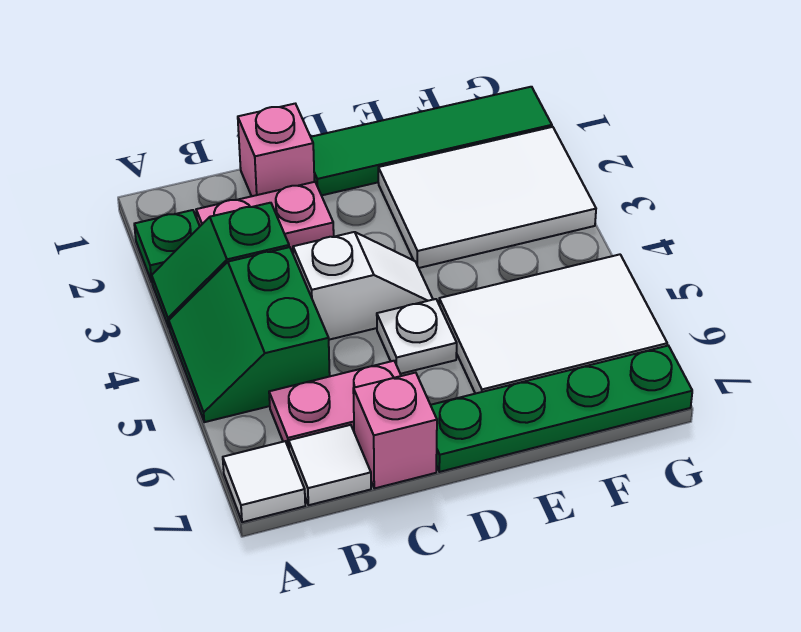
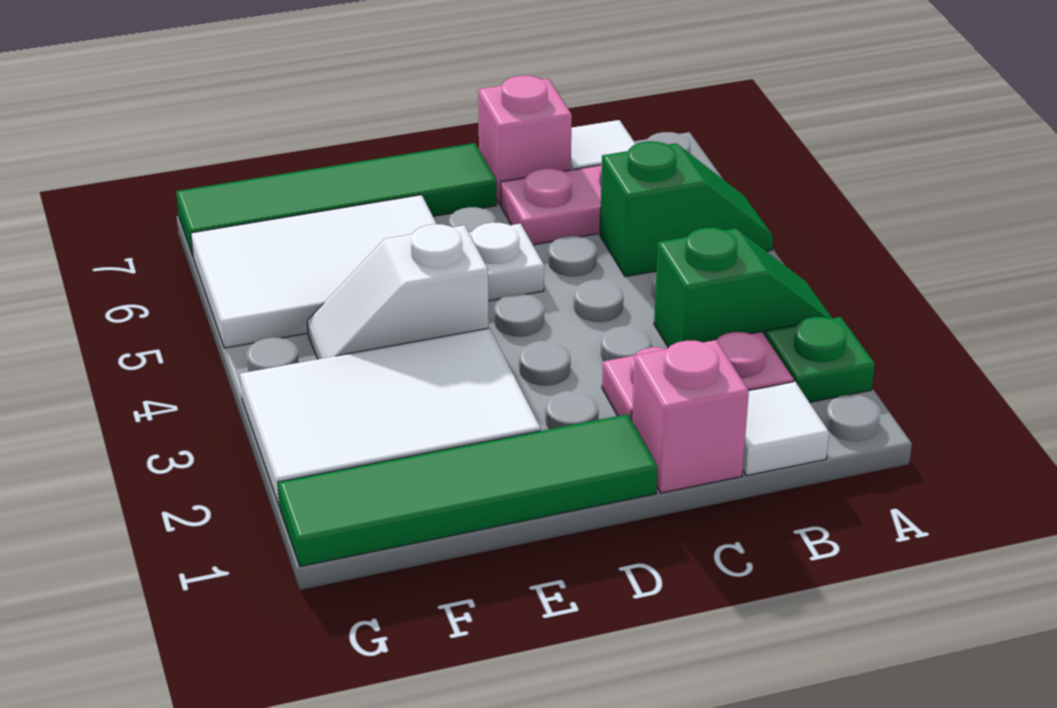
green slope A4:B5 level 1 top B -> green slope A5:B5 level 1 top B
white tile A7 level 1 -> white tile B1 level 1
white slope C4:D4 level 1 top C -> white slope E4:F4 level 1 top E
green plate D7:G7 level 1 -> green tile D7:G7 level 1

